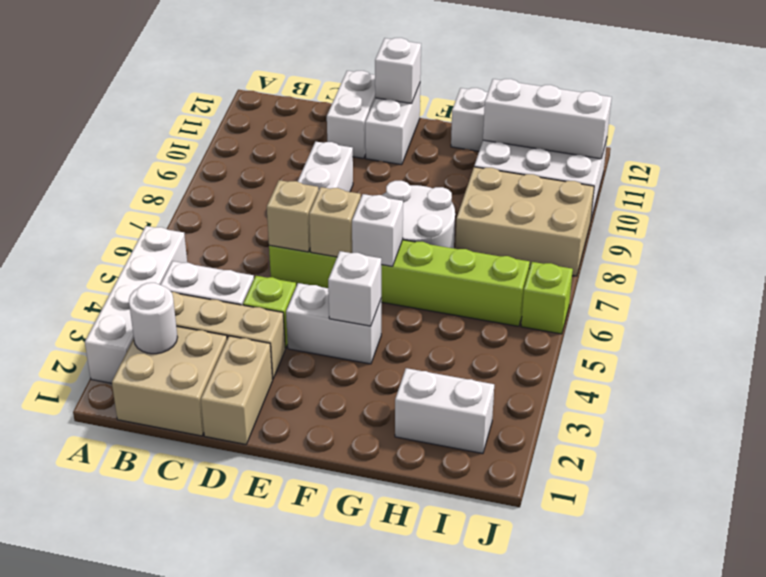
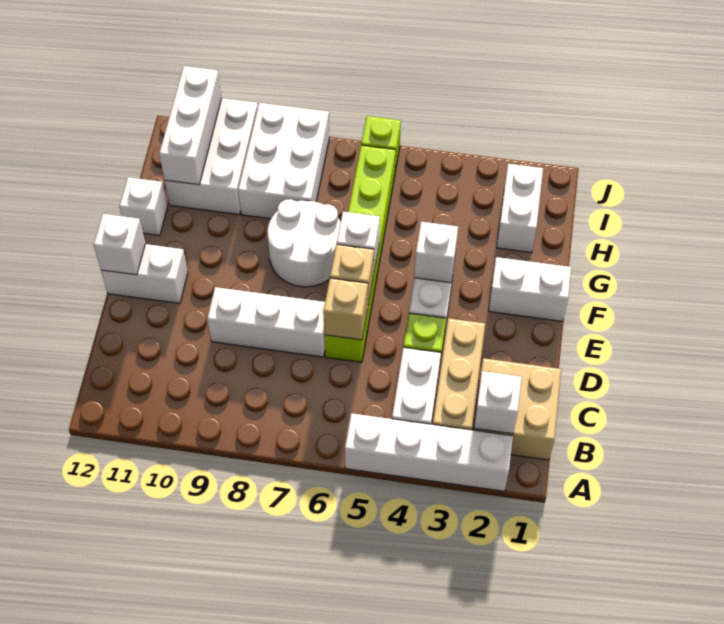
white round brick B2 level 2 -> white brick B2 level 2
tan brick D1:D2 level 1 -> none
white brick D11:D12 level 1 -> white brick F1:F2 level 1
tan brick H8:J9 level 1 -> white brick H8:J9 level 1

